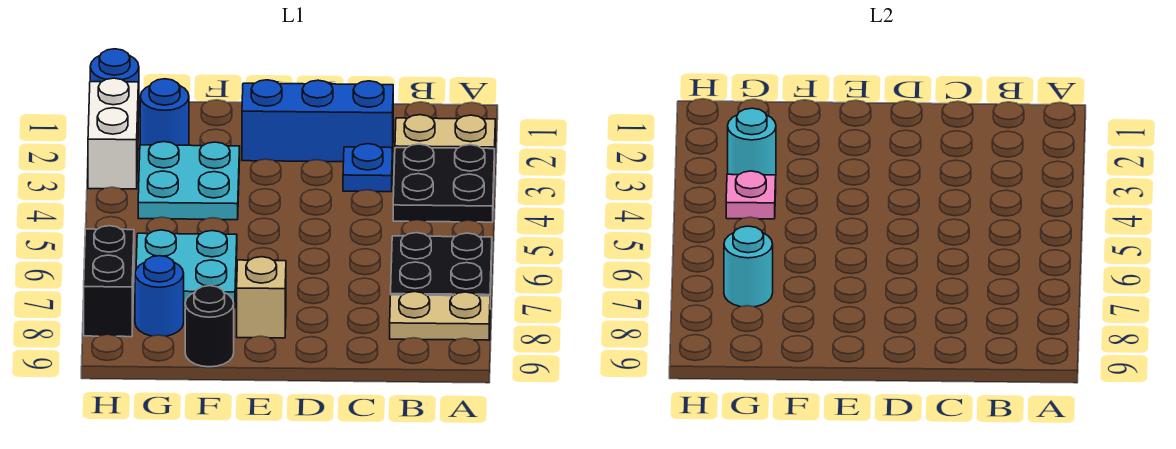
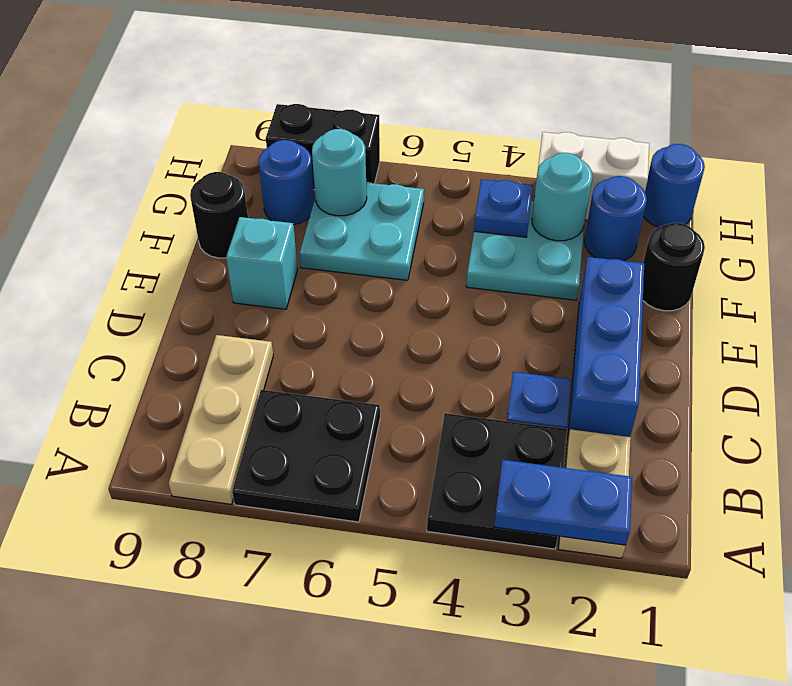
none -> blue plate A2:A3 level 2
tan plate A8:B8 level 1 -> tan plate A8:C8 level 1
tan brick E8 level 1 -> cyan brick E8 level 1
none -> black round brick F1 level 1
pink plate G4 level 2 -> blue plate G4 level 2

